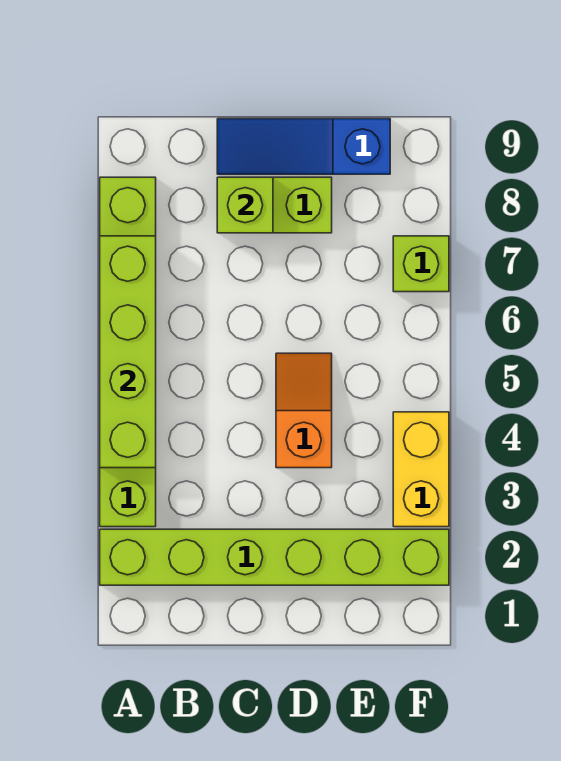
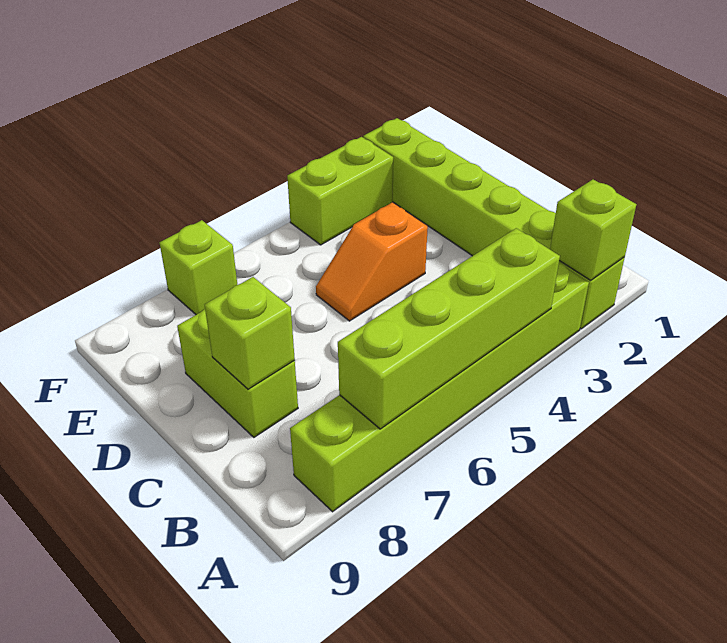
none -> lime brick A2 level 2
blue slope C9:E9 level 1 top E -> none
yellow brick F3:F4 level 1 -> lime brick F3:F4 level 1

